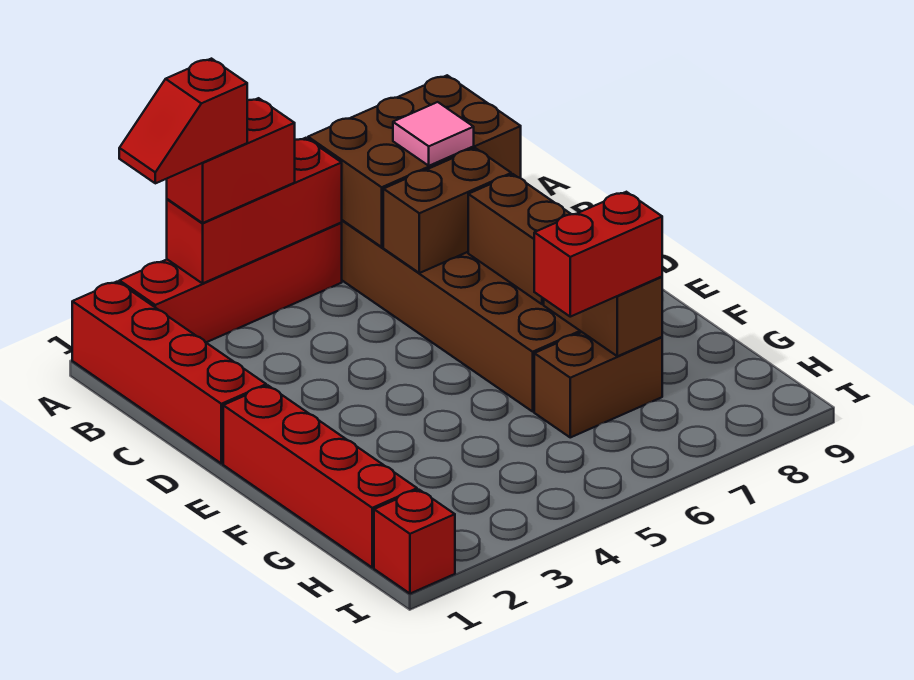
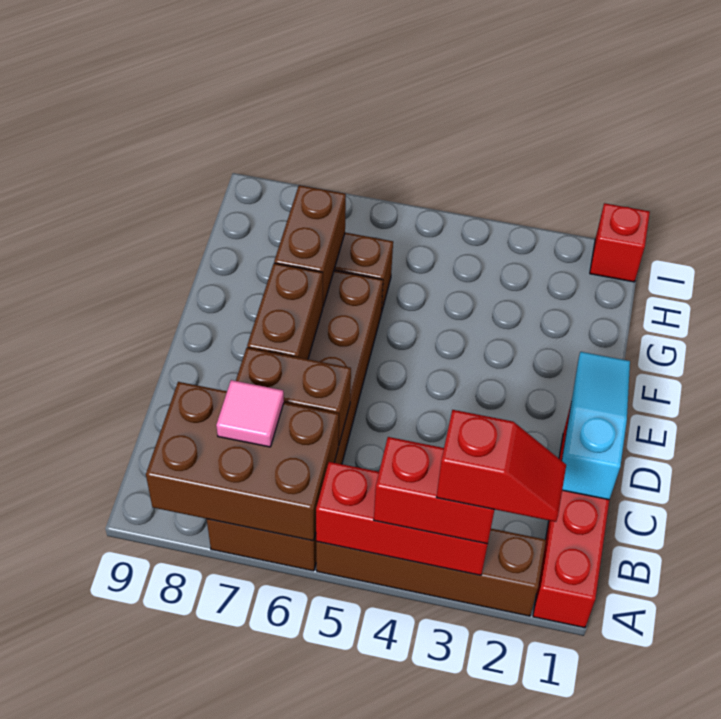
red brick A2:A5 level 1 -> brown brick A2:A5 level 1
none -> cyan slope C1:E1 level 2 top C
red brick E1:H1 level 1 -> none
red brick G6:G7 level 3 -> none

